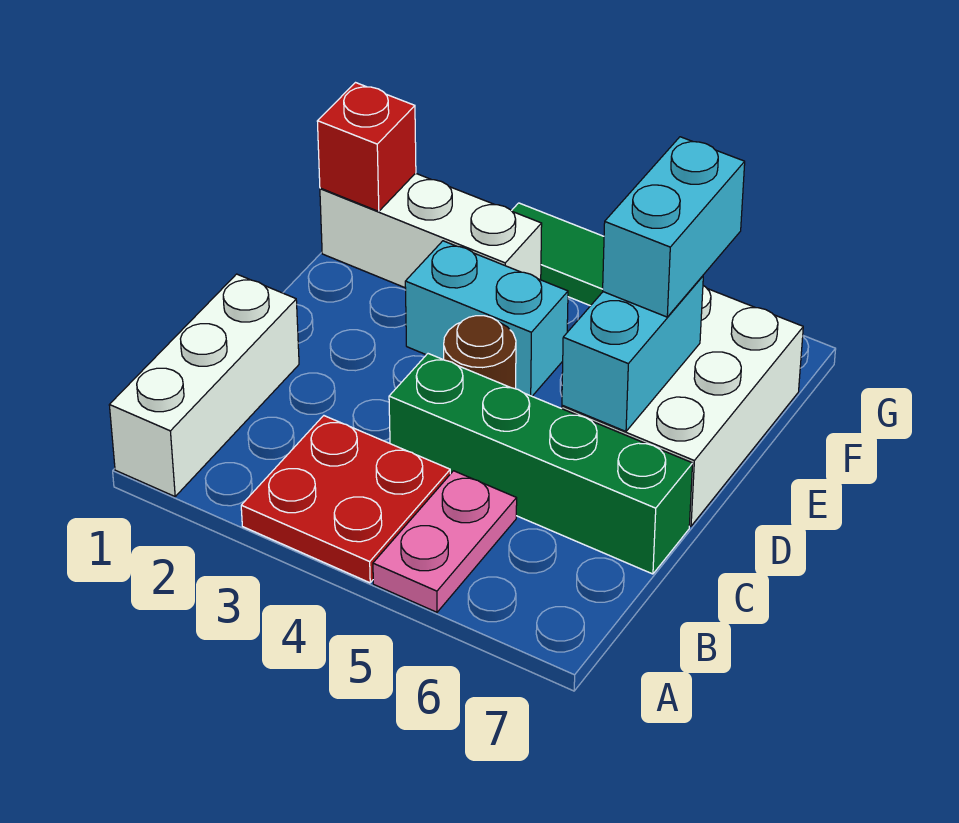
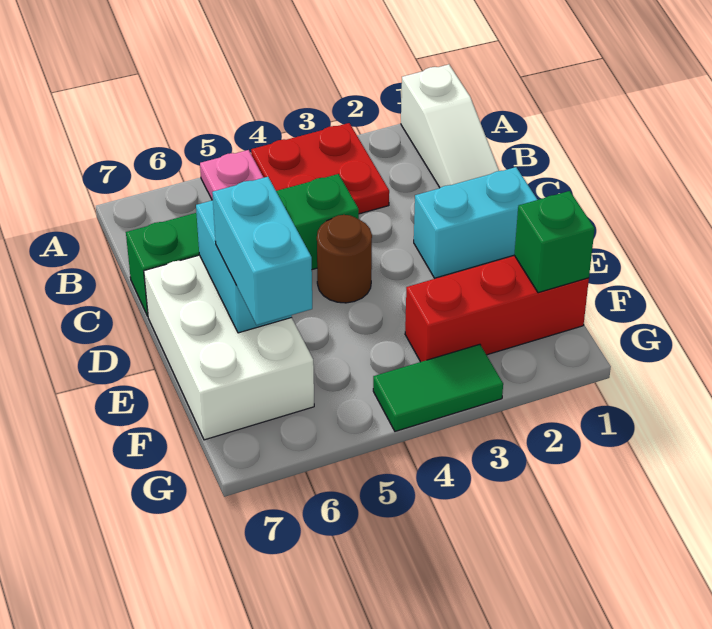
white brick A1:C1 level 1 -> white slope A1:C1 level 1 top A
cyan brick E3:E4 level 1 -> cyan brick D1:D2 level 1
white brick F1:F3 level 1 -> red brick F1:F3 level 1
red brick F1 level 2 -> green brick F1 level 2

